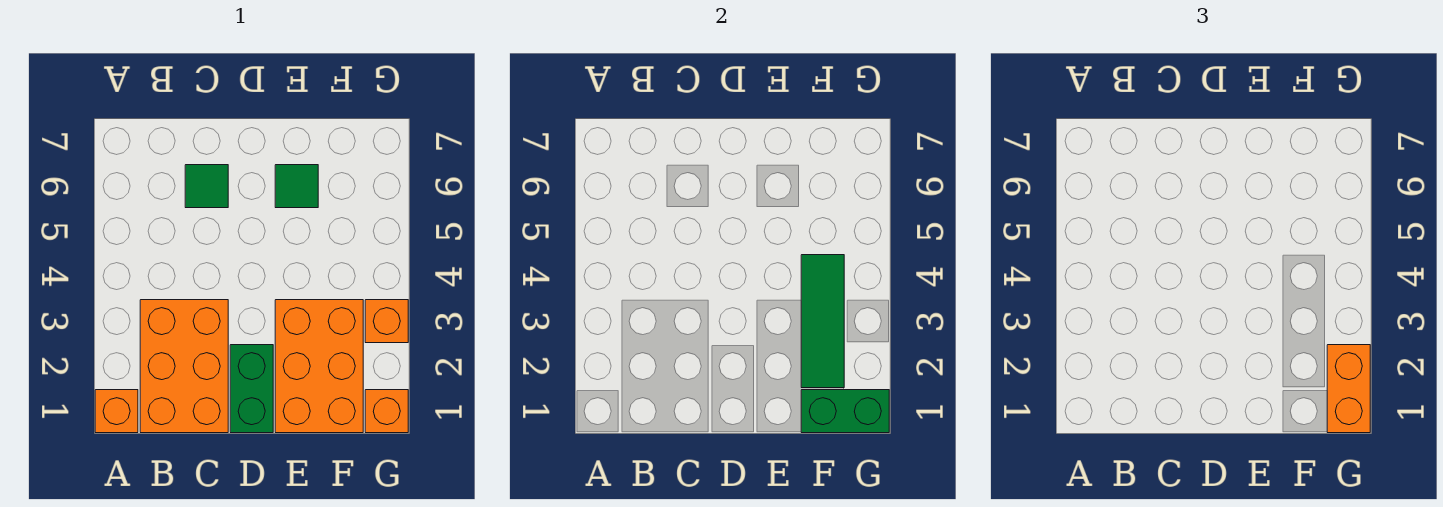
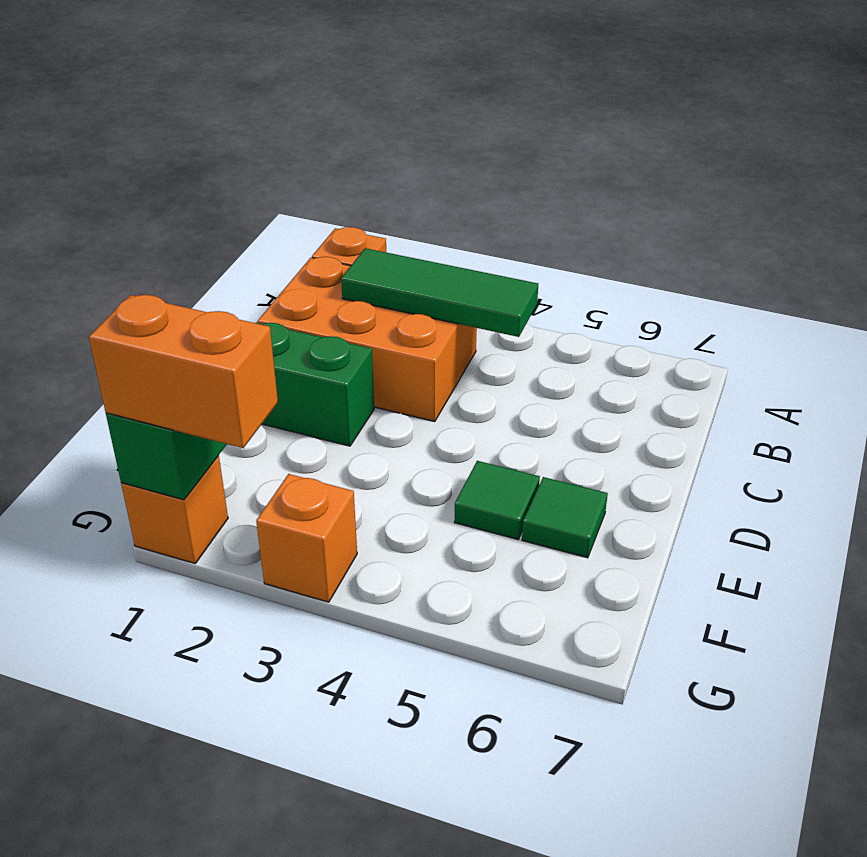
green tile C6 level 1 -> green tile E5 level 1
orange brick E1:F3 level 1 -> none
green tile F2:F4 level 2 -> green tile B2:B4 level 2

